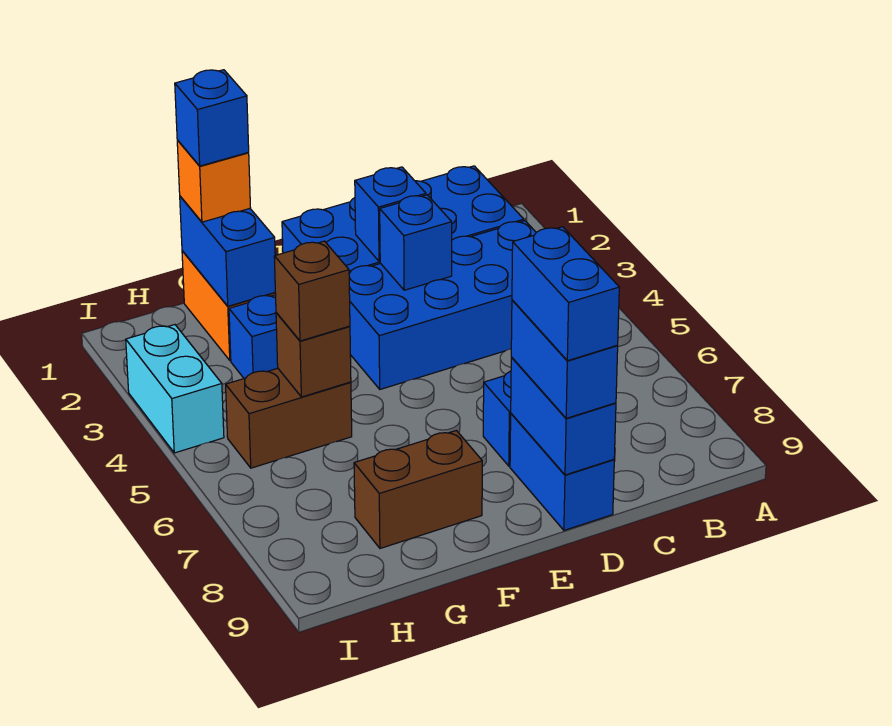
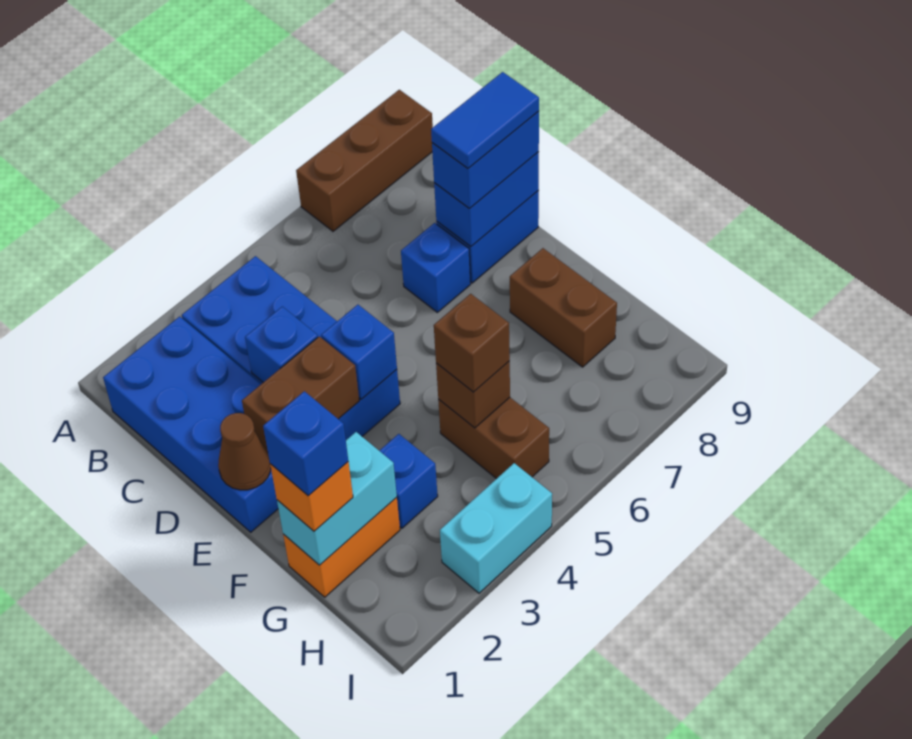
none -> brown brick A7:A9 level 1
blue brick D2 level 2 -> blue brick E4 level 2
blue brick D8:D9 level 4 -> blue tile D8:D9 level 4
none -> brown cone E1 level 2
none -> brown brick E2:E3 level 2
blue brick G1:G2 level 2 -> cyan brick G1:G2 level 2

